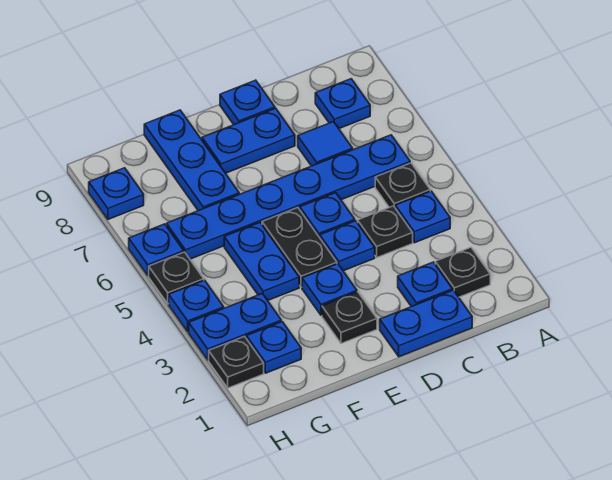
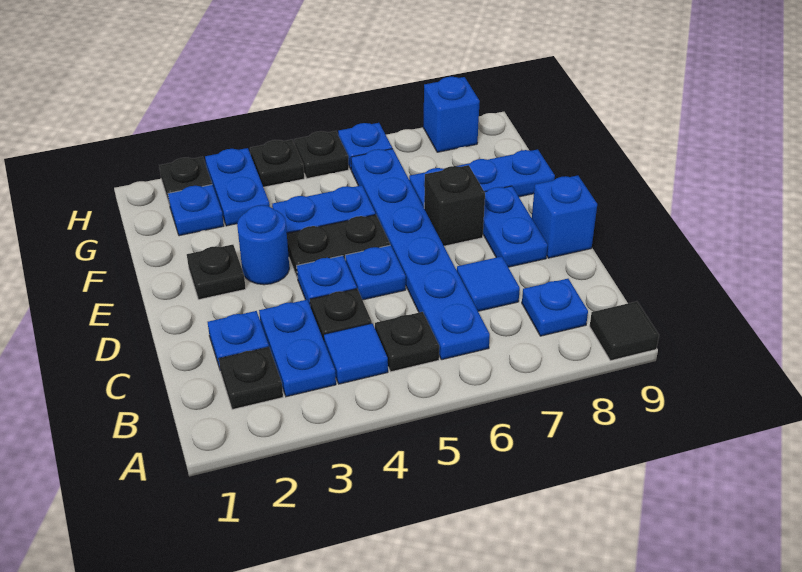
none -> black tile A9 level 1
blue plate B4 level 1 -> blue tile B4 level 1
blue plate C1:D1 level 1 -> blue plate B3:C3 level 1
blue plate D9 level 1 -> blue brick D9 level 1
blue plate E3 level 1 -> blue round brick E3 level 1
none -> black brick E7 level 1
blue plate H4 level 1 -> black plate H4 level 1
blue plate H8 level 1 -> blue brick H8 level 1

